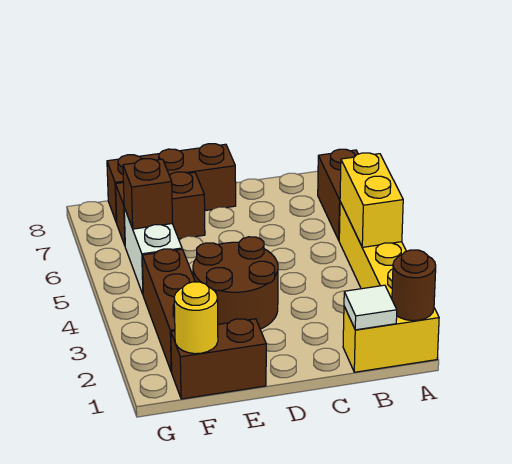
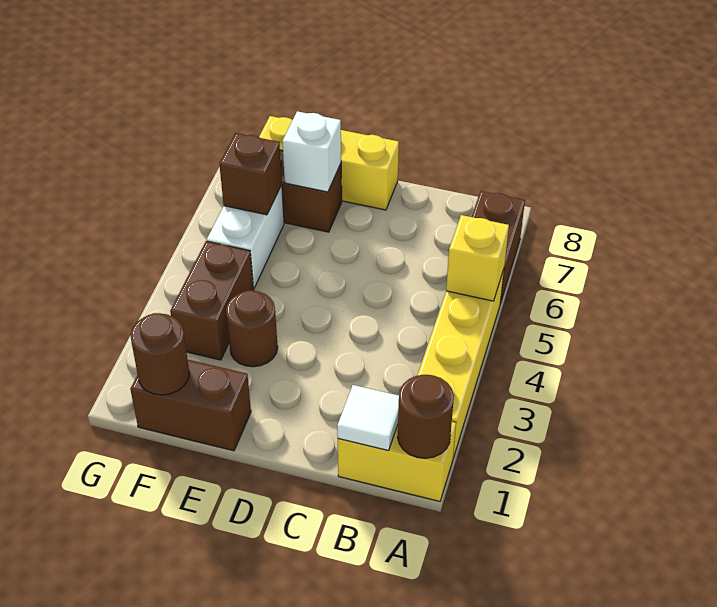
yellow brick A4:A5 level 2 -> yellow brick A5 level 2
brown round brick D3:E4 level 1 -> brown round brick E3 level 1
brown brick D8:F8 level 1 -> yellow brick D8:F8 level 1
none -> white brick E7 level 2
yellow round brick F1 level 2 -> brown round brick F1 level 2
brown brick F2:F4 level 1 -> brown brick F3:F4 level 1

